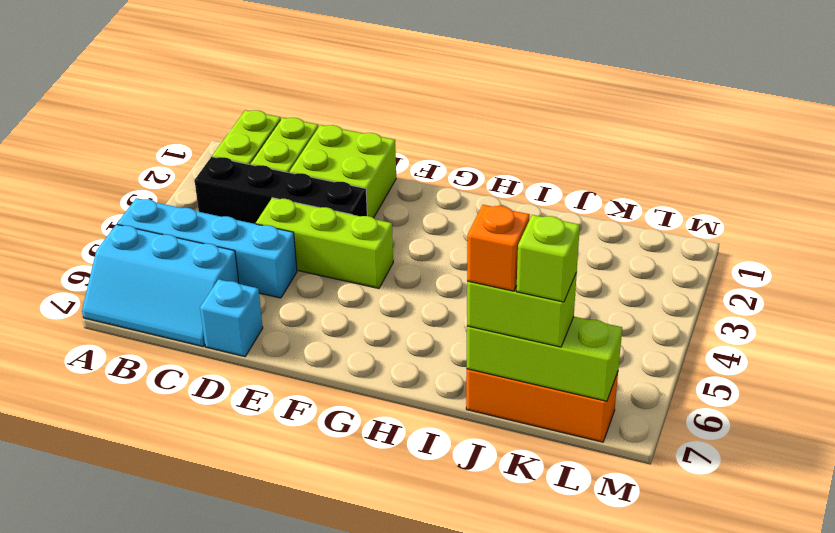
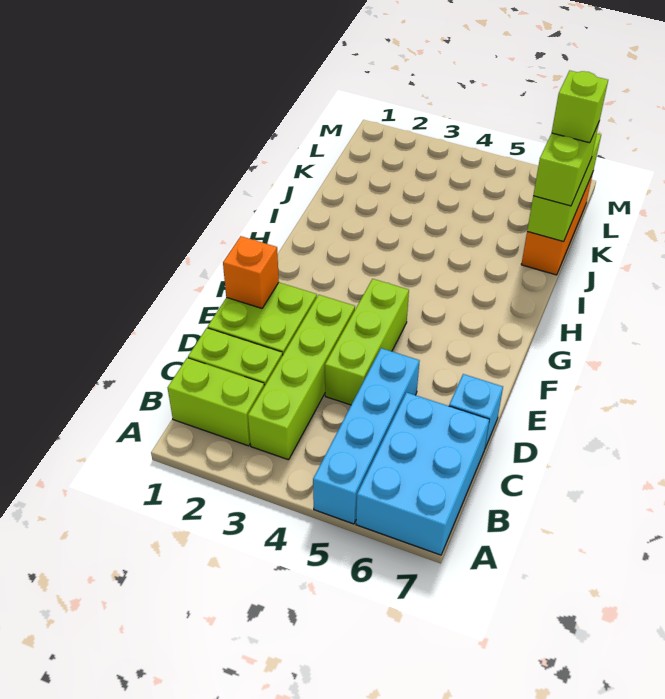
cyan slope A6:C7 level 1 top 6 -> cyan brick A6:C7 level 1
black brick B3:E3 level 1 -> lime brick B3:E3 level 1
orange brick J7 level 4 -> orange brick E1 level 2

